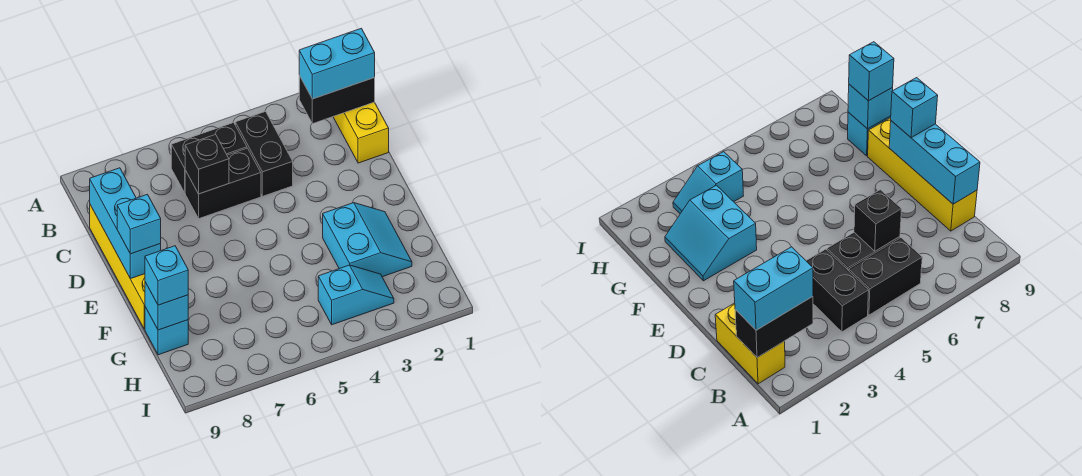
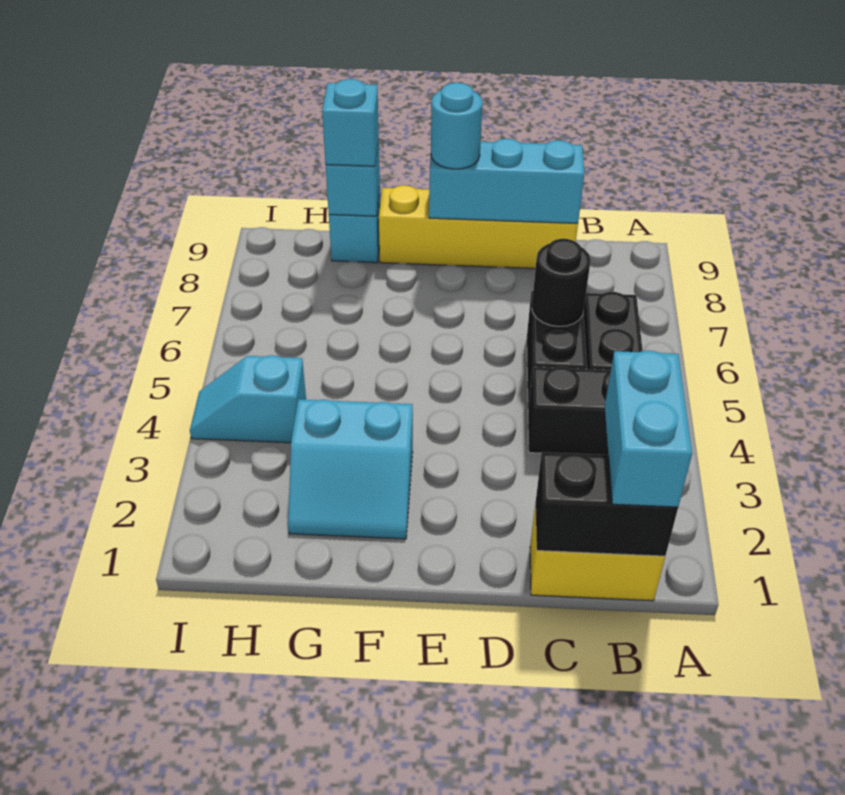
black brick B1:B2 level 2 -> black brick B1:C1 level 2
black brick C6 level 2 -> black round brick C6 level 2
cyan brick E9 level 3 -> cyan round brick E9 level 3
cyan slope H3:H4 level 1 top 4 -> cyan slope H4:I4 level 1 top H

